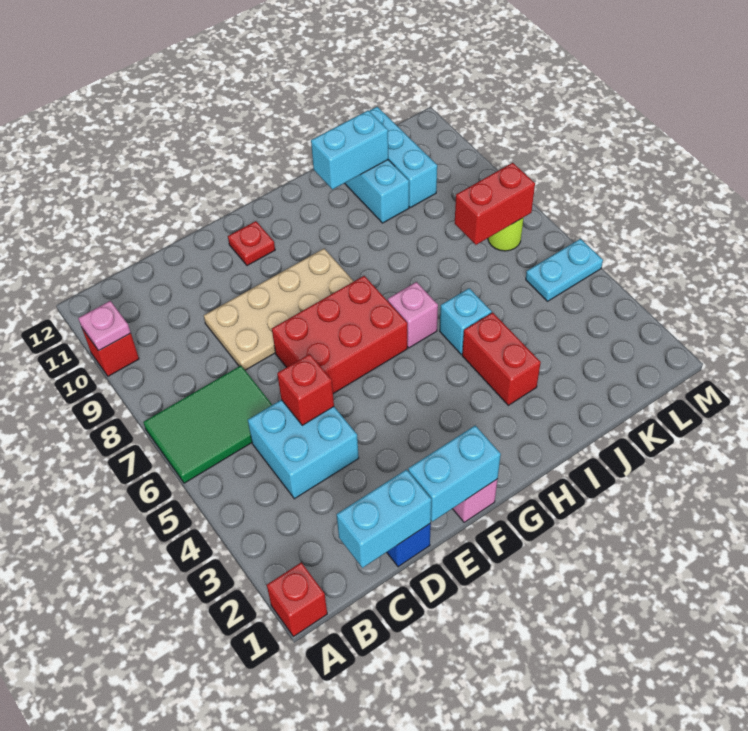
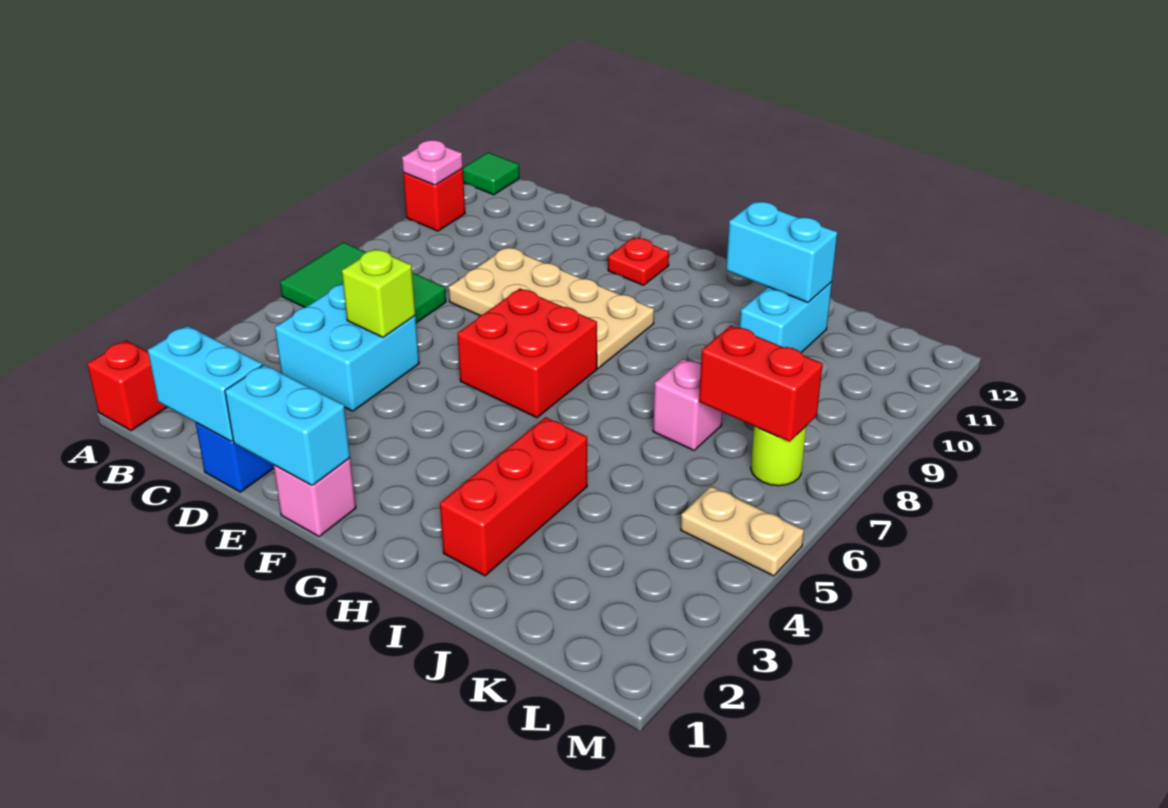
none -> green tile A12 level 1
red brick D5 level 2 -> lime brick D5 level 2
red brick E6:G7 level 1 -> red brick F6:G7 level 1
pink brick H6 level 1 -> pink brick J7 level 1
red brick I3:I4 level 1 -> red brick I2:I4 level 1
cyan brick I5 level 1 -> none
cyan brick K10:K12 level 1 -> none
cyan plate L5:M5 level 1 -> tan plate L5:M5 level 1

